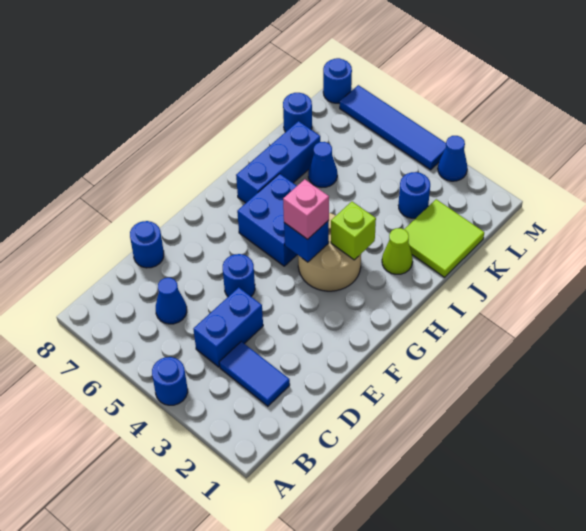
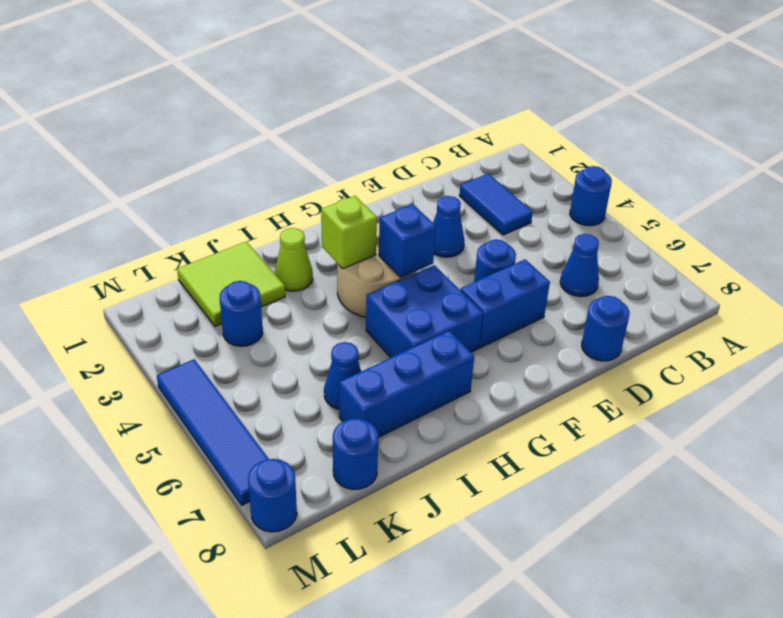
blue brick C4:D4 level 1 -> blue brick E6:F6 level 1
pink brick G4 level 3 -> none
blue cone M3 level 1 -> blue cone E3 level 1

